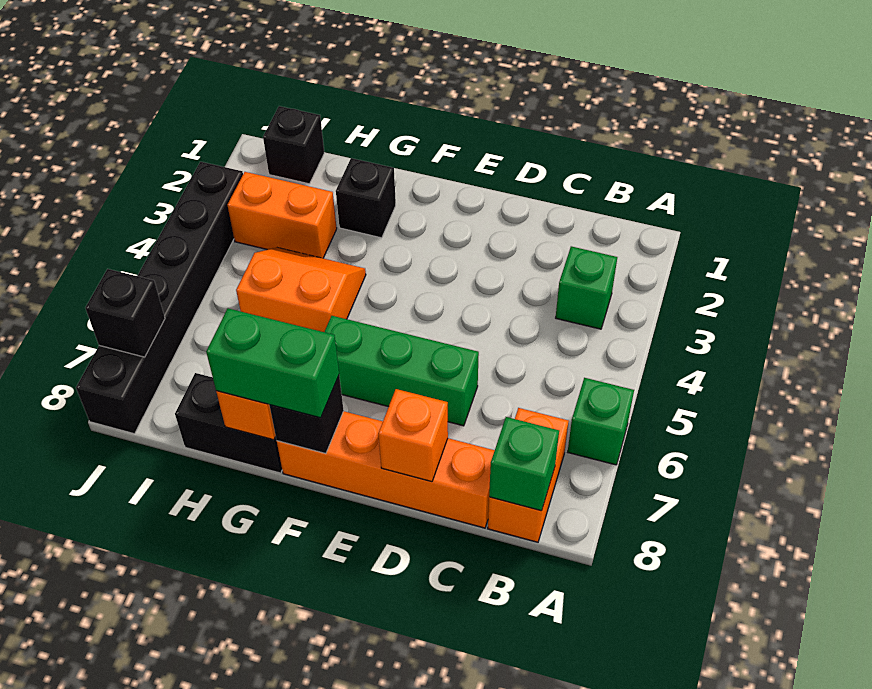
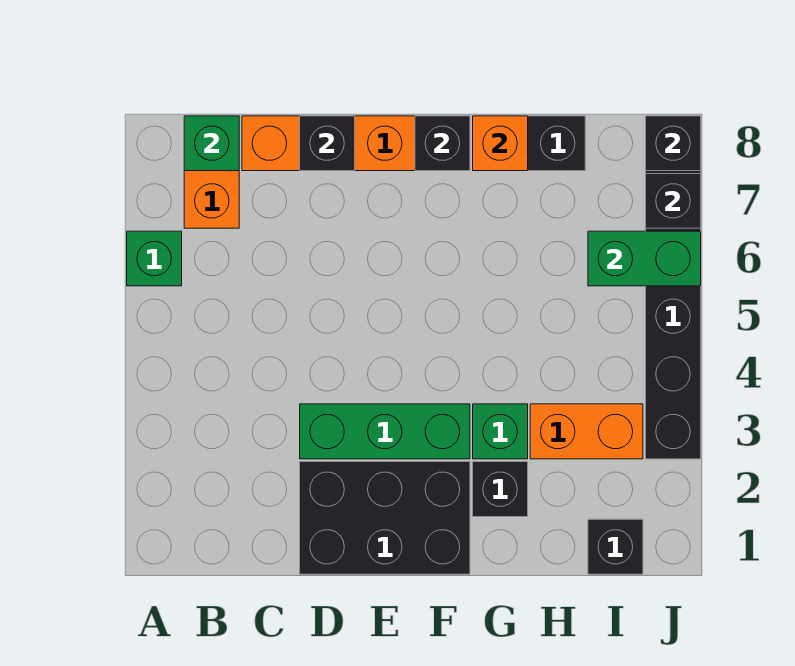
green brick B3 level 1 -> green brick G3 level 1
none -> black brick D1:F2 level 1
green brick D6:F6 level 1 -> green brick D3:F3 level 1
orange brick D8 level 2 -> black brick D8 level 2
green brick F8:G8 level 3 -> green brick I6:J6 level 2
orange slope G4:H5 level 1 top 5 -> none
none -> black brick J8 level 2

